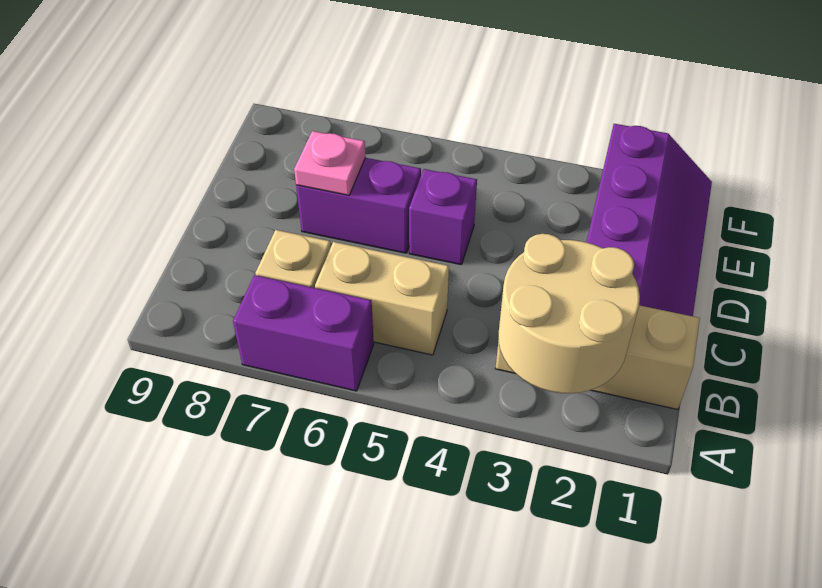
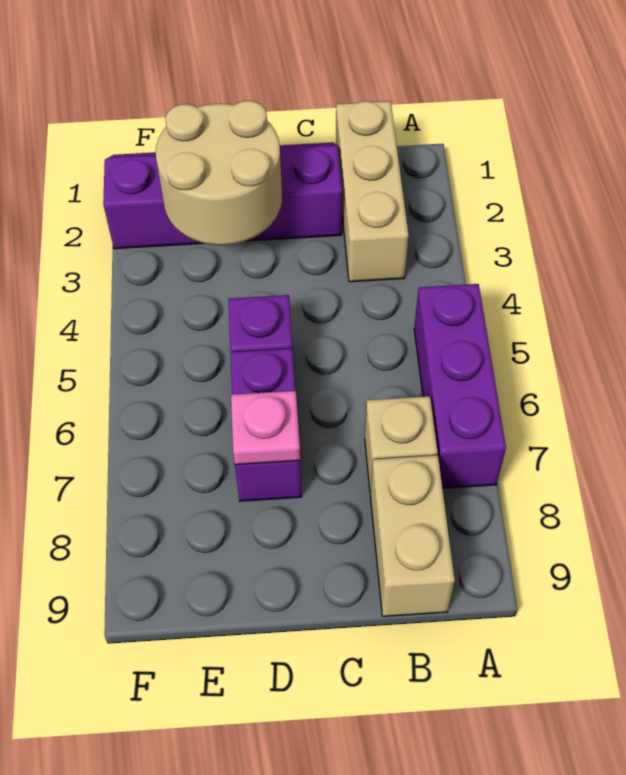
tan round brick A2:B3 level 2 -> tan round brick D2:E3 level 2
purple brick A6:A7 level 1 -> purple brick A5:A7 level 1
tan brick B5:B6 level 1 -> tan brick B8:B9 level 1

